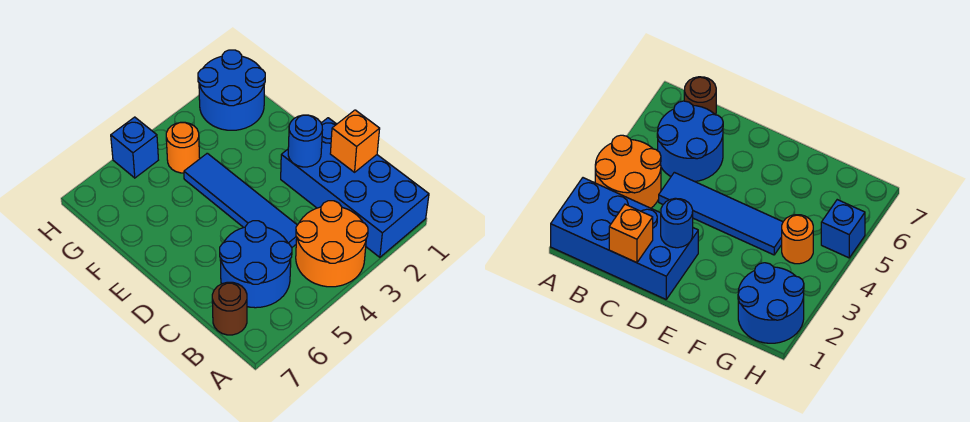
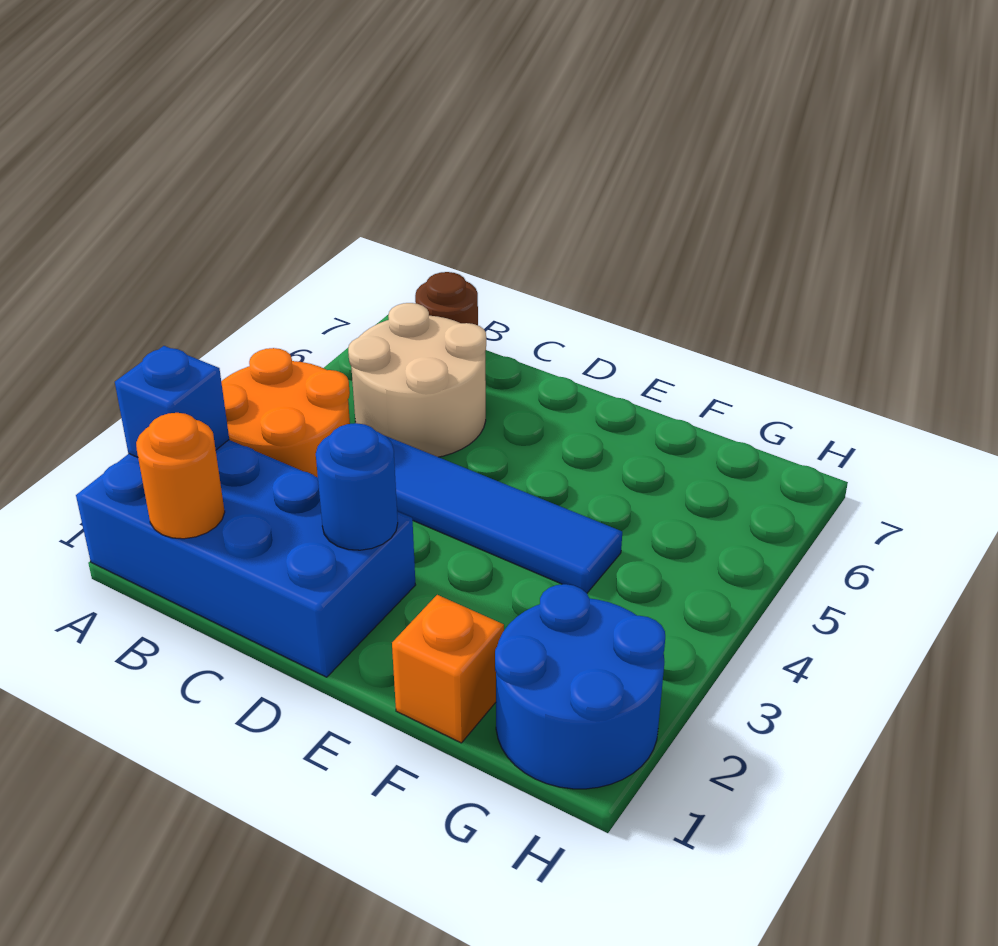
blue round brick B5:C6 level 1 -> tan round brick B5:C6 level 1
orange brick C1 level 2 -> orange brick F1 level 1
orange round brick G4 level 1 -> orange round brick B1 level 2
blue brick H5 level 1 -> blue brick A2 level 2

